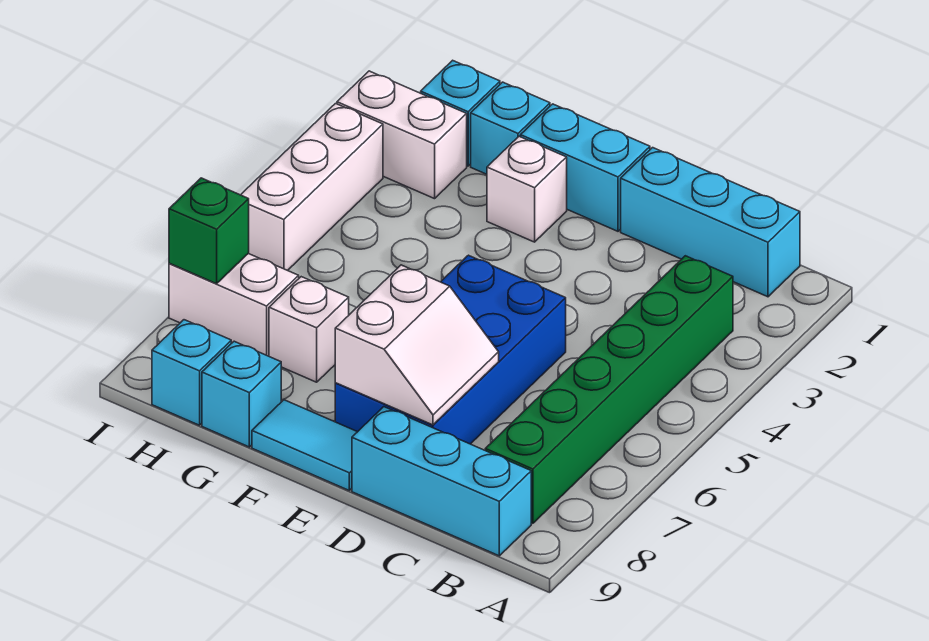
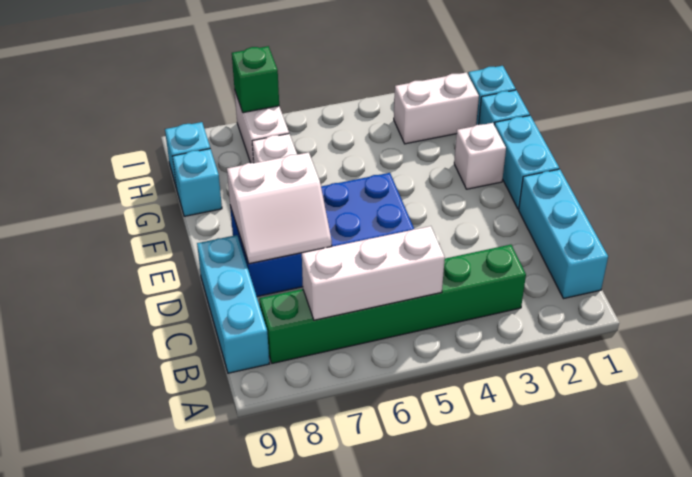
cyan tile E9:F9 level 1 -> none
white brick H2:I2 level 1 -> white brick H2:H3 level 1
white brick I3:I5 level 1 -> white brick B5:B7 level 2

